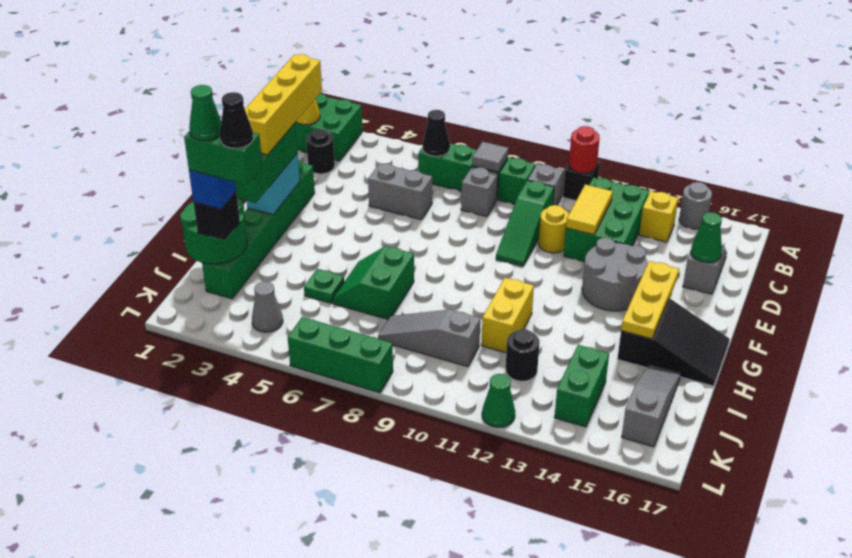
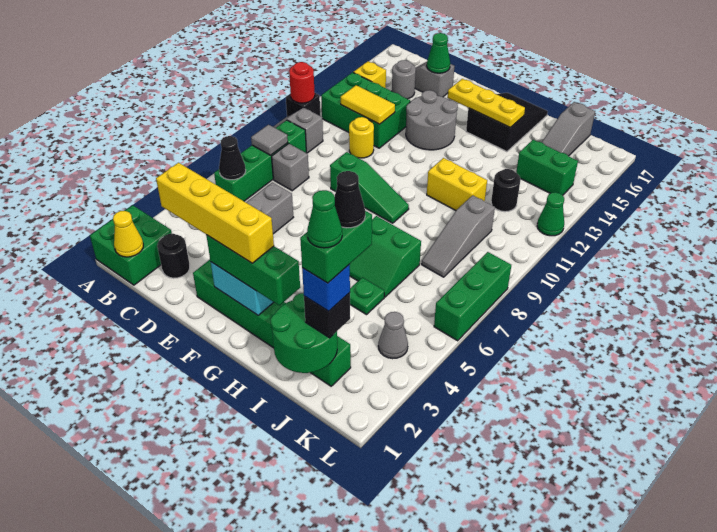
grey round brick A15 level 1 -> grey round brick C15 level 1
green slope C10:E10 level 1 top C -> green slope E9:G9 level 1 top E
grey slope I16:K16 level 1 top K -> grey slope J15:J17 level 1 top 17

